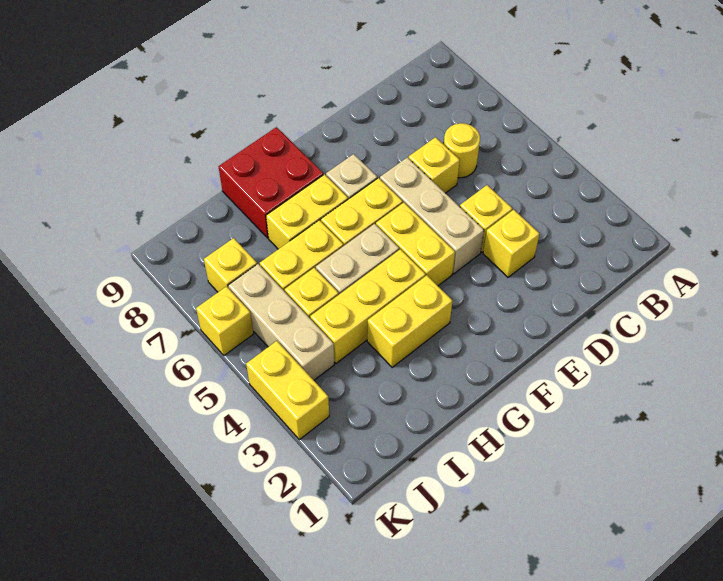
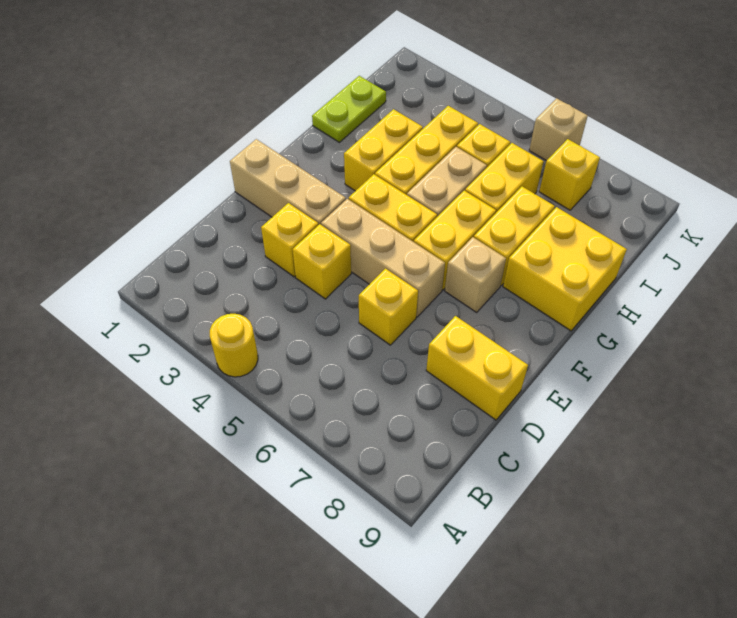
yellow round brick C6 level 1 -> yellow round brick A4 level 1
red brick G8:H9 level 1 -> yellow brick G8:H9 level 1
none -> lime plate H1:I1 level 1
tan brick J4:J6 level 1 -> tan brick E1:E3 level 1
yellow brick K3:K4 level 1 -> yellow brick D8:D9 level 1
yellow brick K6 level 1 -> tan brick K6 level 1

